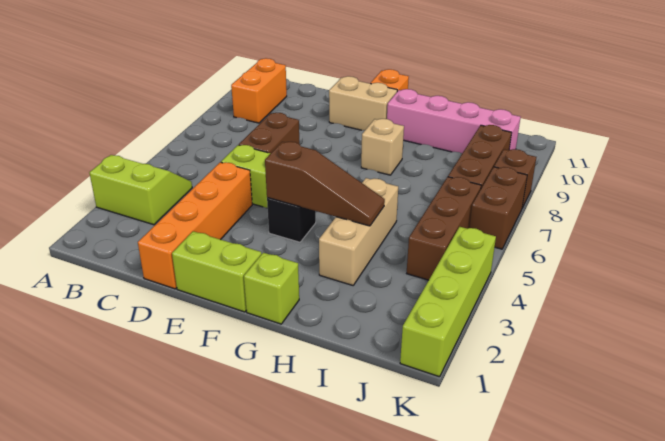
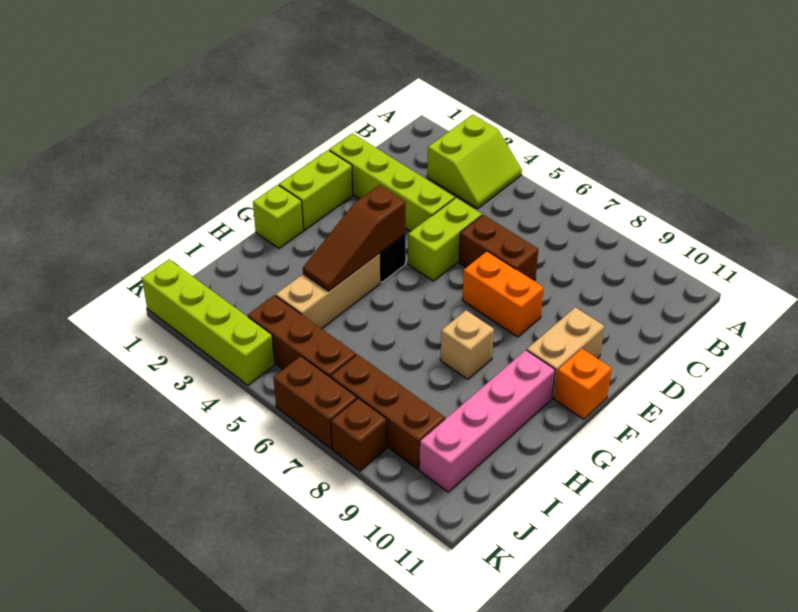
orange brick B9:B10 level 1 -> orange brick E7:E8 level 1
orange brick D1:D4 level 1 -> lime brick D1:D4 level 1
tan brick H3:H5 level 1 -> tan brick G4:I4 level 1

